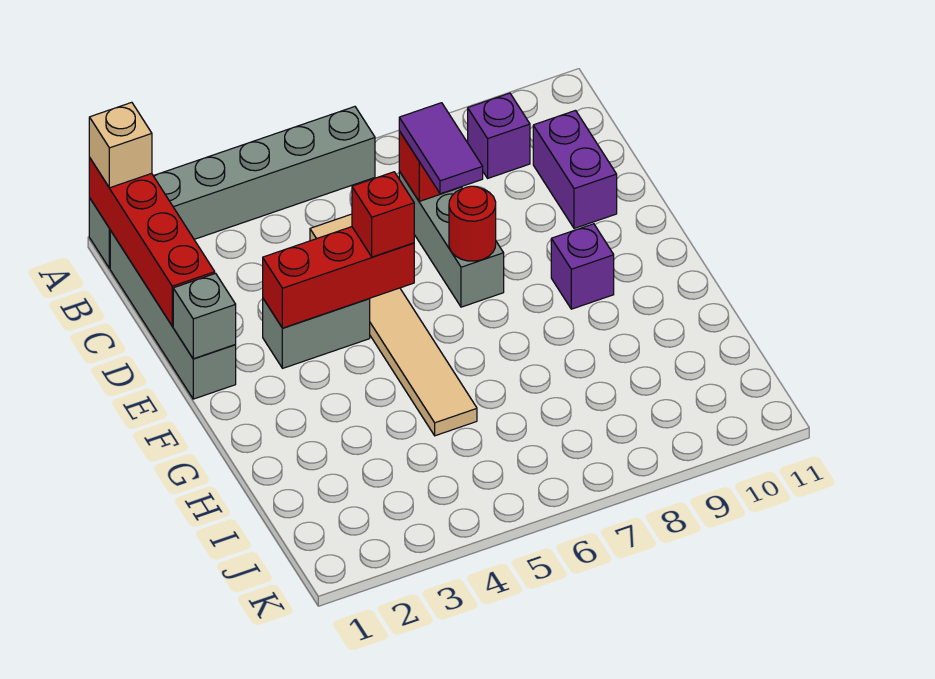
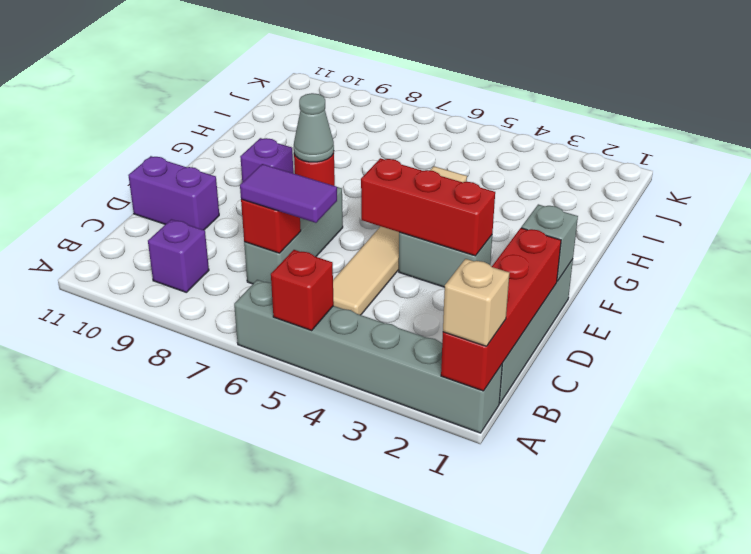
purple tile C7:D7 level 3 -> purple tile C6:C7 level 3
purple brick C10:D10 level 1 -> purple brick D10:D11 level 1
red brick E5 level 3 -> red brick A5 level 2
none -> grey cone E7 level 3

